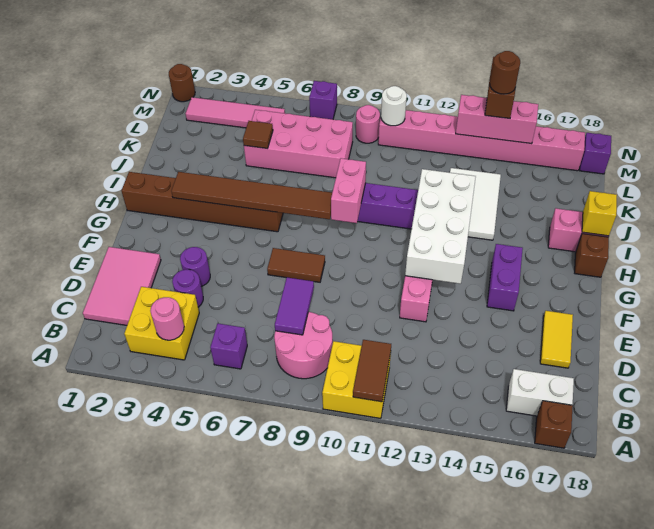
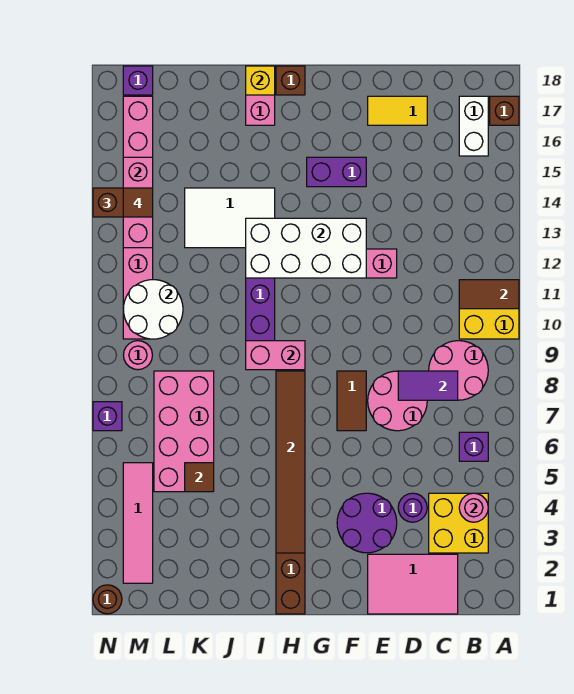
none -> pink round brick D7:E8 level 1
purple round brick E4 level 1 -> purple round brick E3:F4 level 1
white round brick M10 level 2 -> white round brick L10:M11 level 2
brown round brick M14 level 4 -> brown tile M14 level 4

